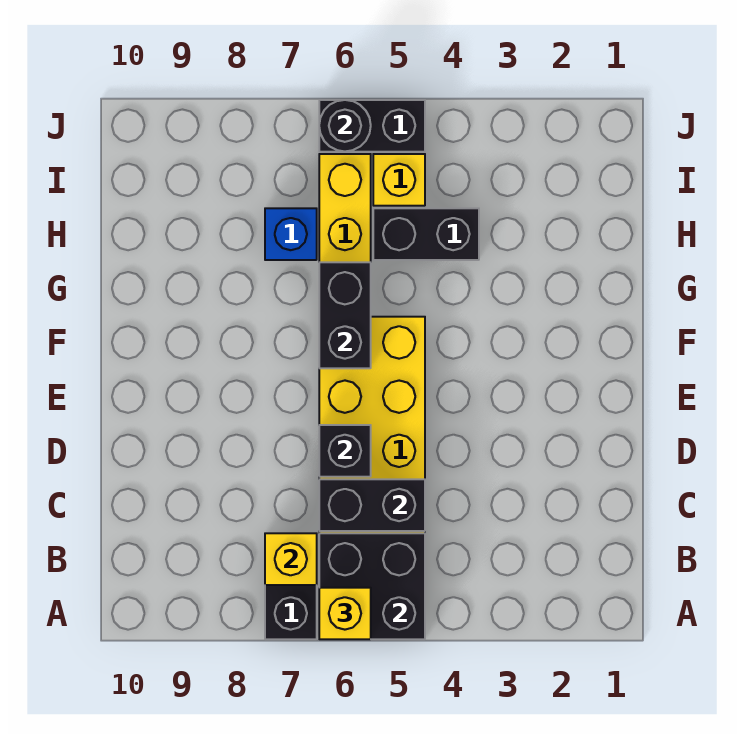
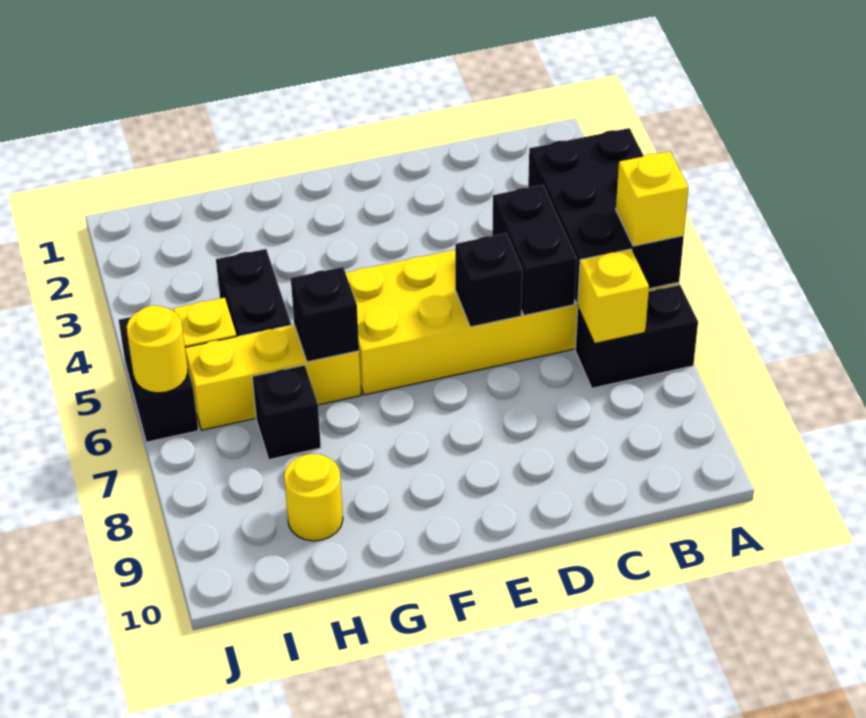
black brick A5:B6 level 2 -> black brick A4:B6 level 2
black brick F6:G6 level 2 -> black brick G6 level 2
blue brick H7 level 1 -> black brick H7 level 1
none -> yellow round brick H9 level 1
black round brick J6 level 2 -> yellow round brick J6 level 2

